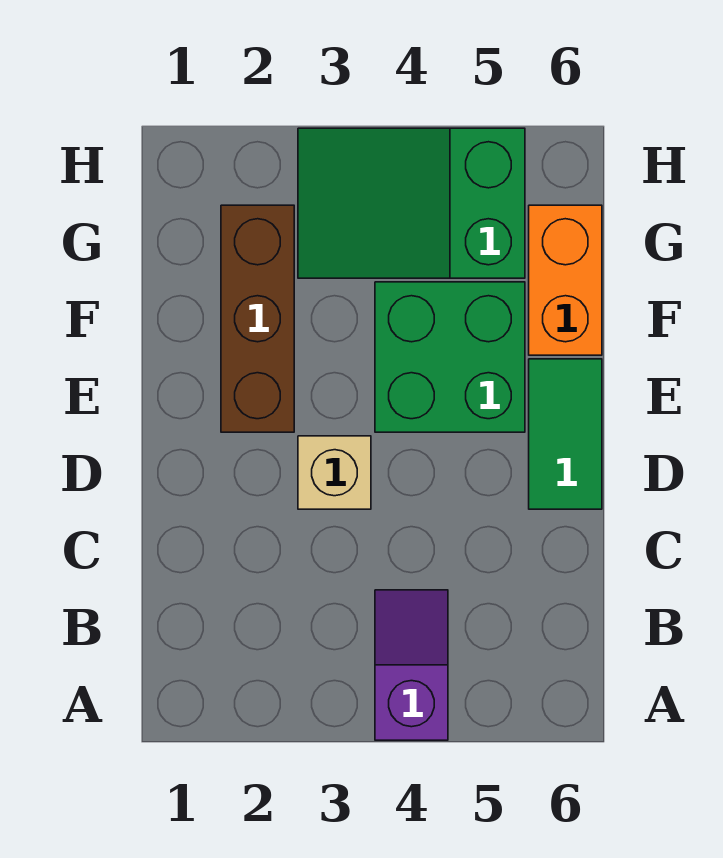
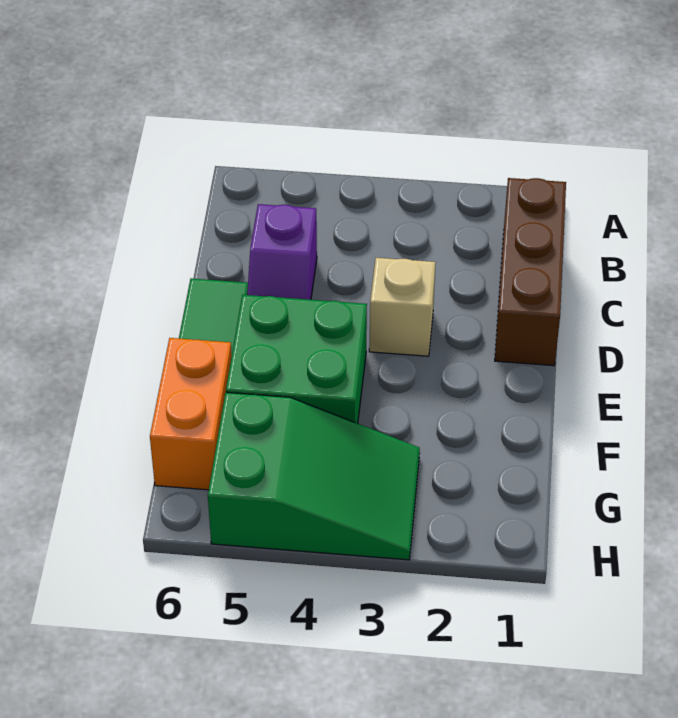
purple slope A4:B4 level 1 top A -> purple slope C5:D5 level 1 top C
brown brick E2:G2 level 1 -> brown brick B1:D1 level 1

